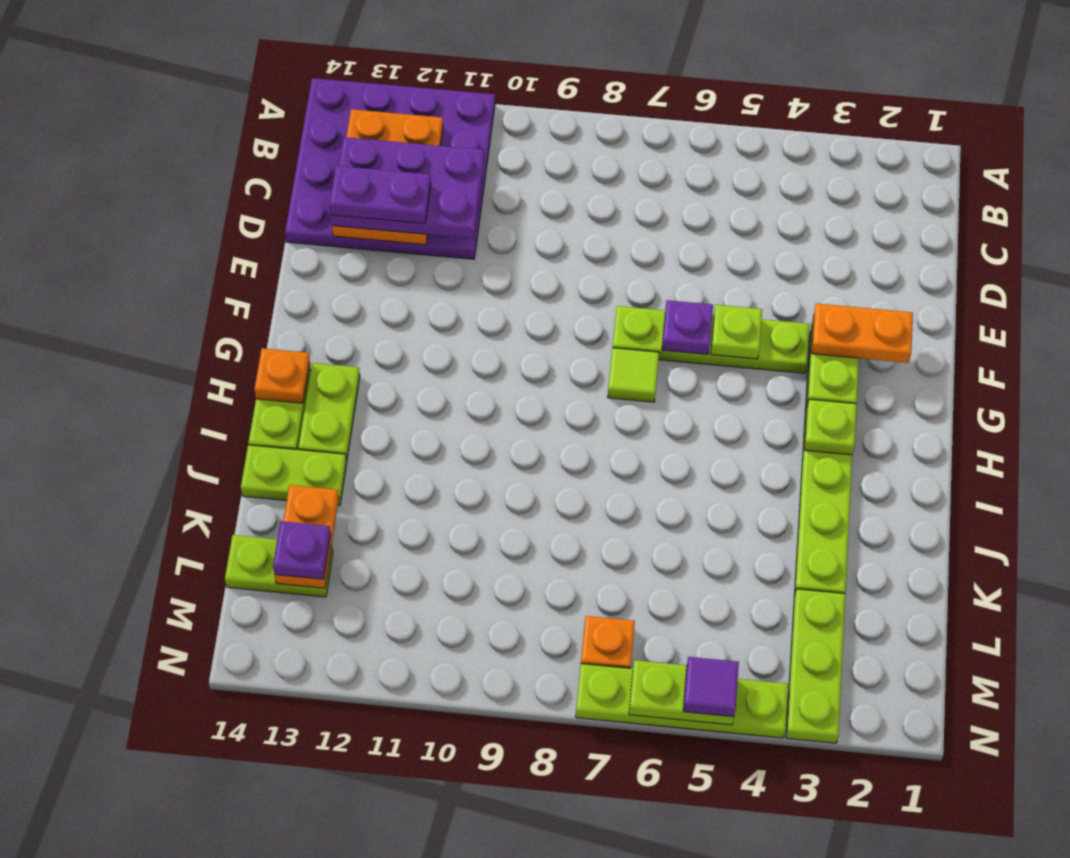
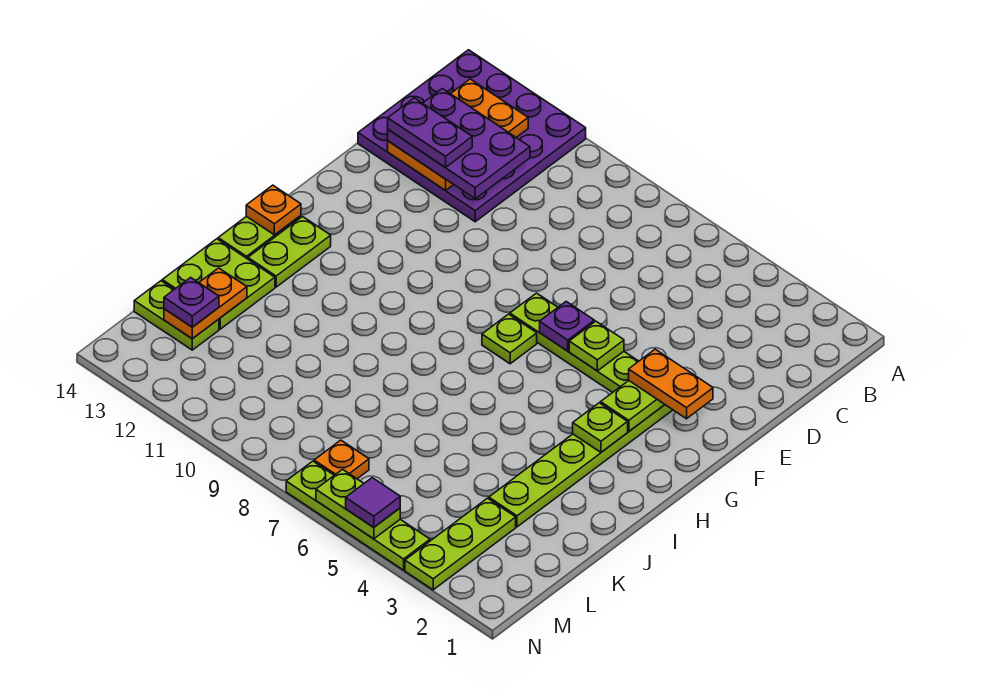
lime tile G7 level 1 -> lime plate G7 level 1
lime plate J13:J14 level 1 -> lime plate J13:K14 level 1

